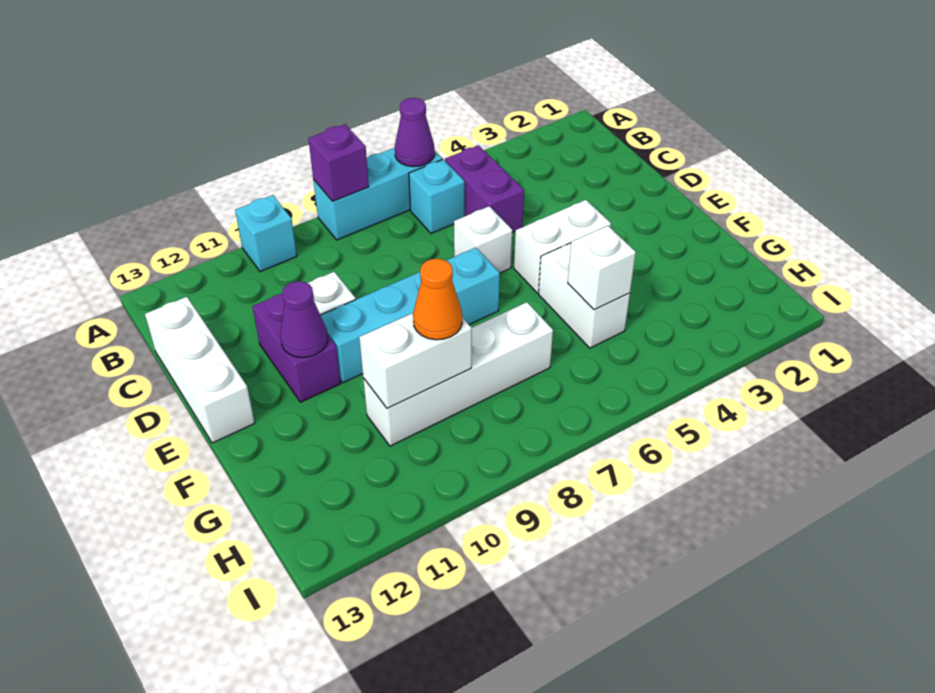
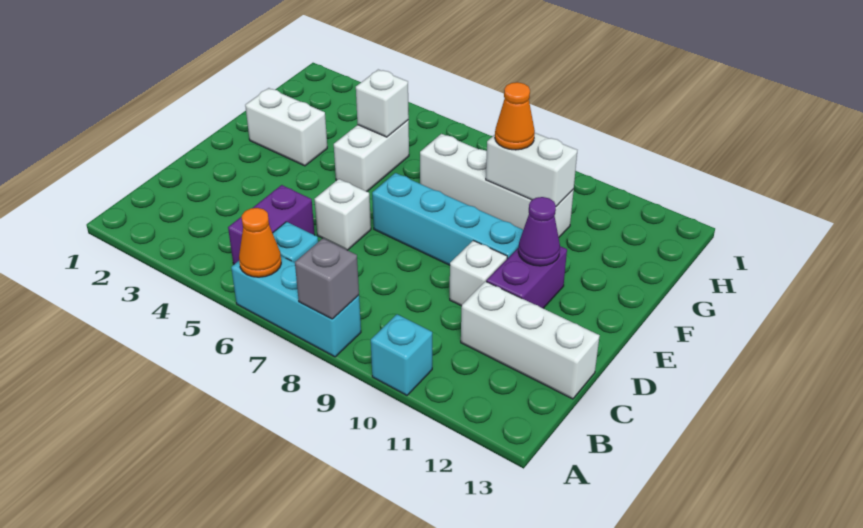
purple cone A6 level 2 -> orange cone A6 level 2
purple brick A8 level 2 -> grey brick A8 level 2
white brick C13:E13 level 1 -> white brick C11:C13 level 1
white brick E4:E5 level 1 -> white brick F2:F3 level 1

